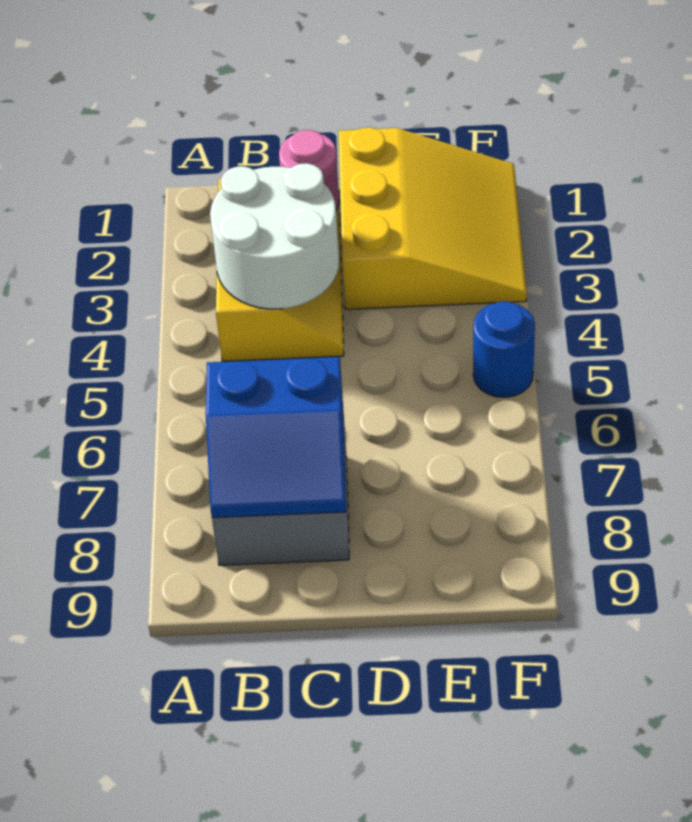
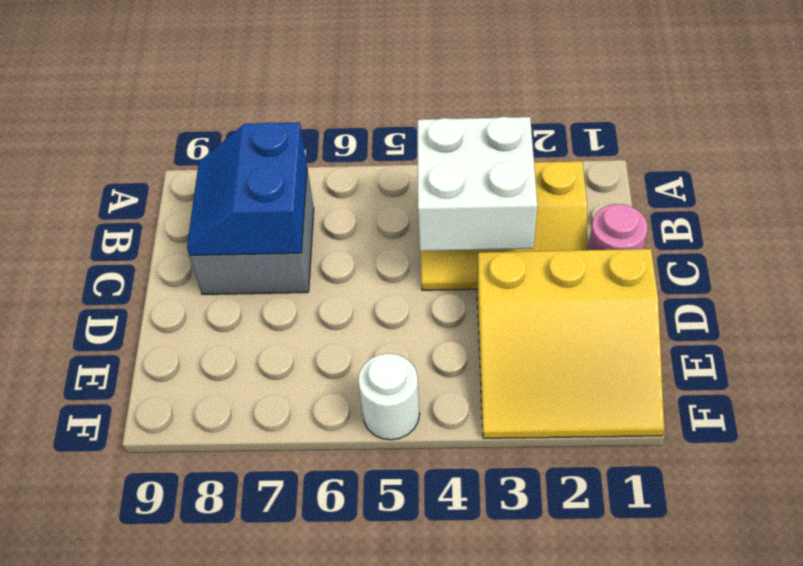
white round brick B3:C4 level 2 -> white brick B3:C4 level 2
blue round brick F5 level 1 -> white round brick F5 level 1

